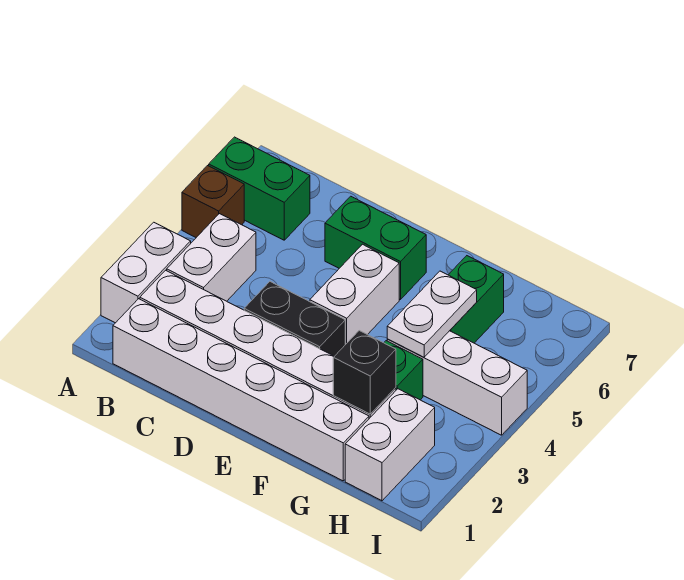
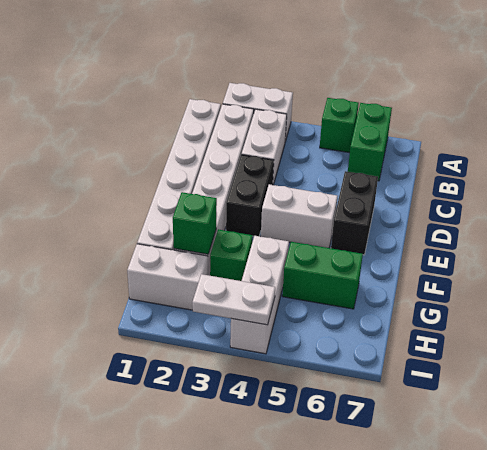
brown brick A5 level 1 -> green brick A5 level 1
white brick B3:B4 level 1 -> white brick B3:C3 level 1
green brick D6:E6 level 1 -> black brick D6:E6 level 1
black brick G2 level 2 -> green brick G2 level 2
white plate G4:G5 level 2 -> white plate I3:I4 level 2

